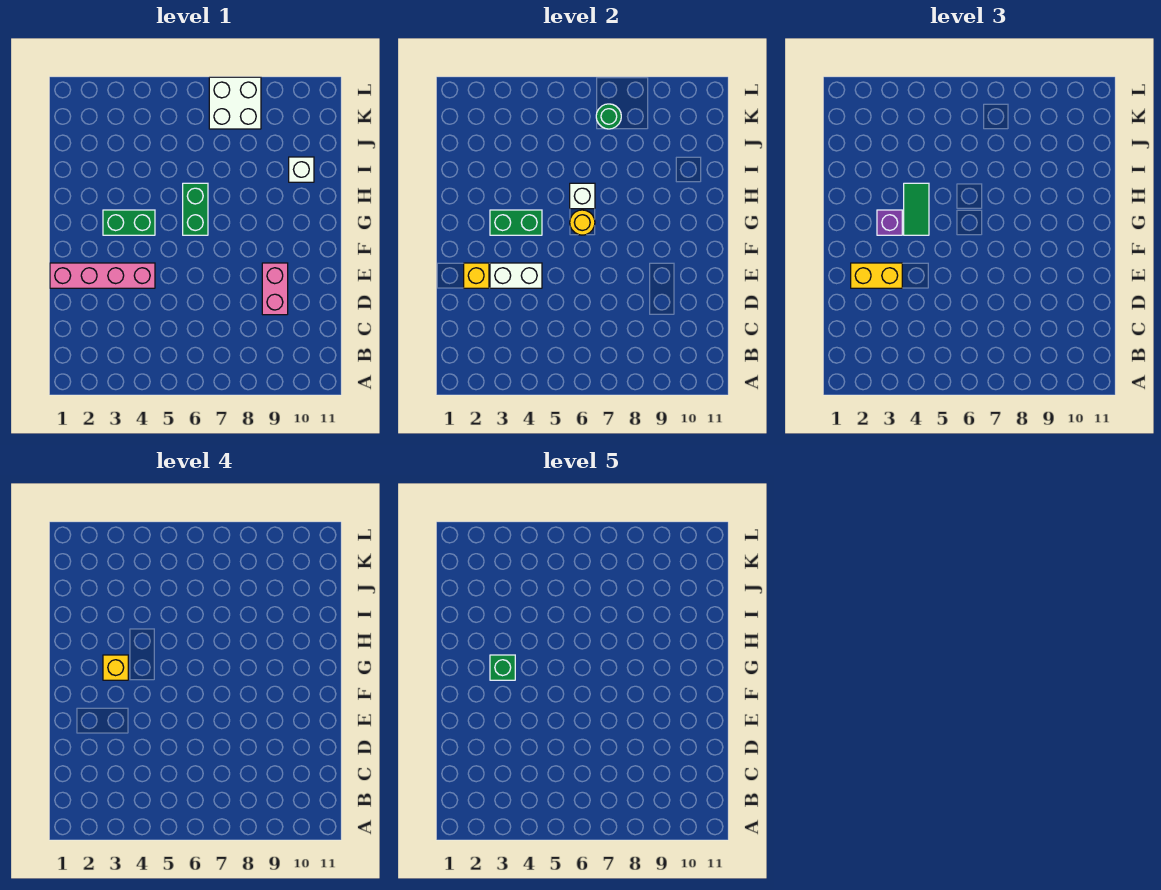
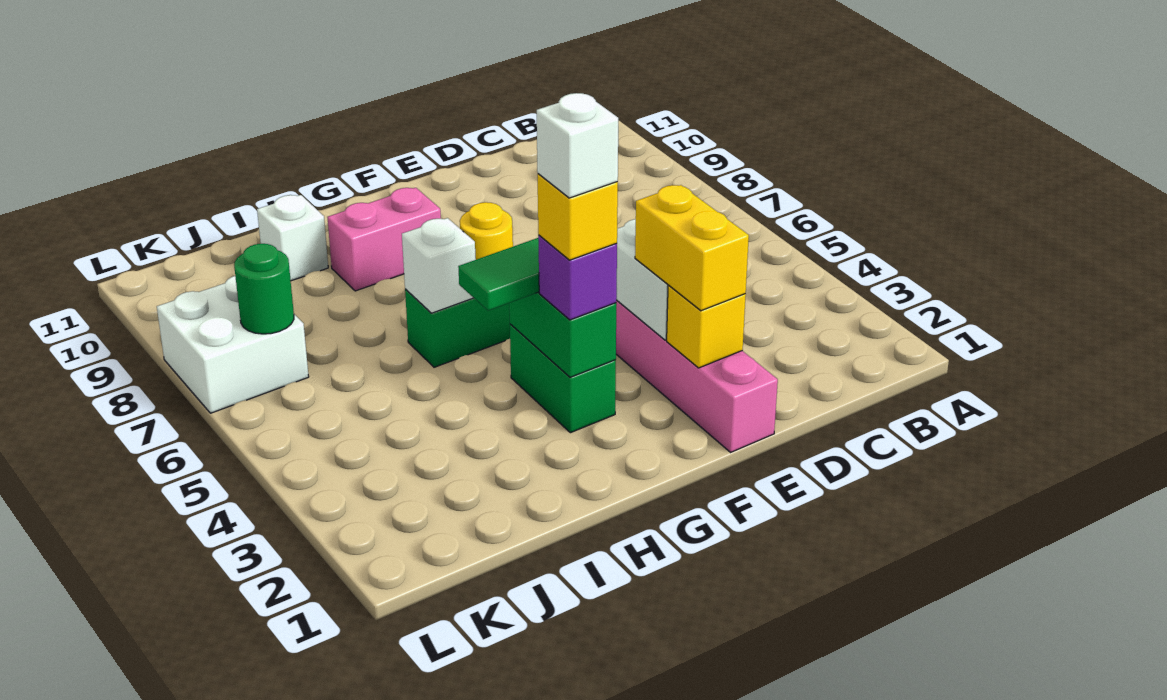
pink brick D9:E9 level 1 -> pink brick G9:H9 level 1
green brick G3 level 5 -> white brick G3 level 5

